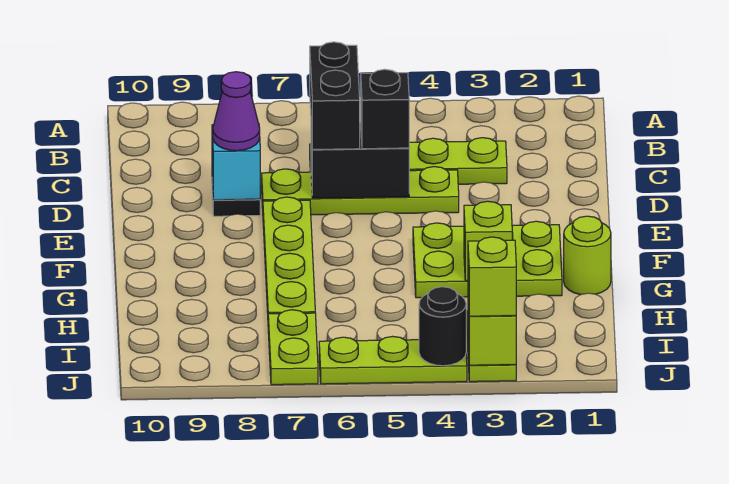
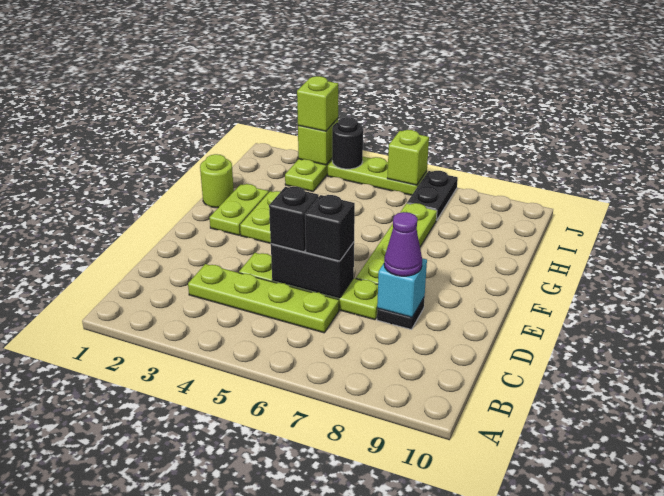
black brick C6:D6 level 3 -> black brick D6 level 3
lime brick G3 level 2 -> lime brick J6 level 2
lime plate I7:J7 level 1 -> black plate I7:J7 level 1

